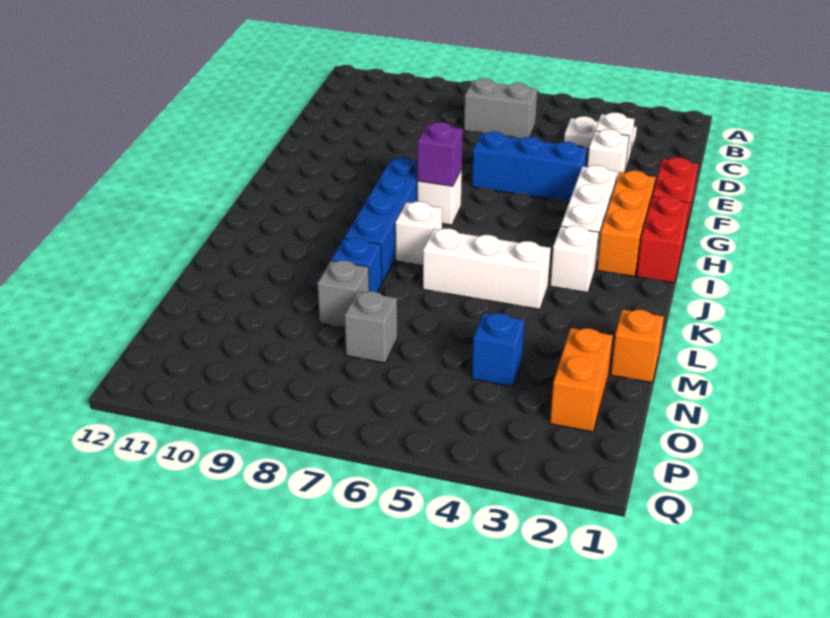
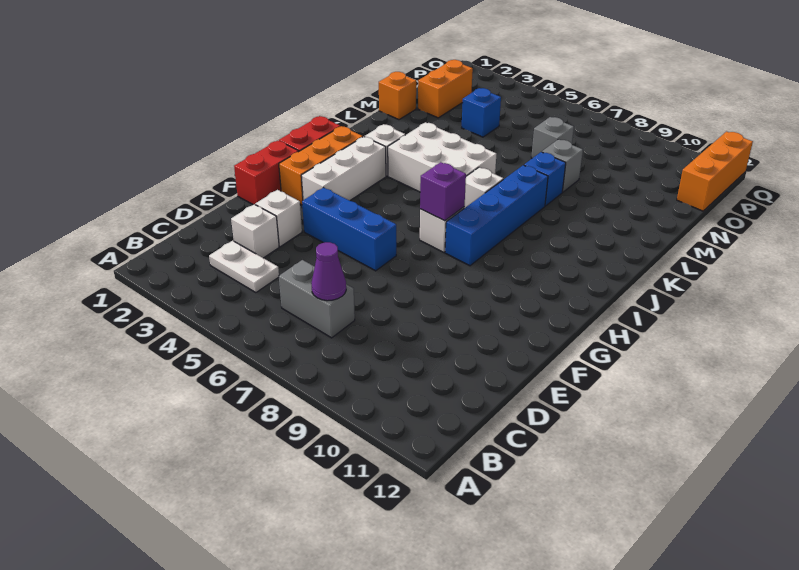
none -> purple cone C7 level 2
white brick K4:K6 level 1 -> white brick J4:K6 level 1
none -> orange brick O12:Q12 level 1

